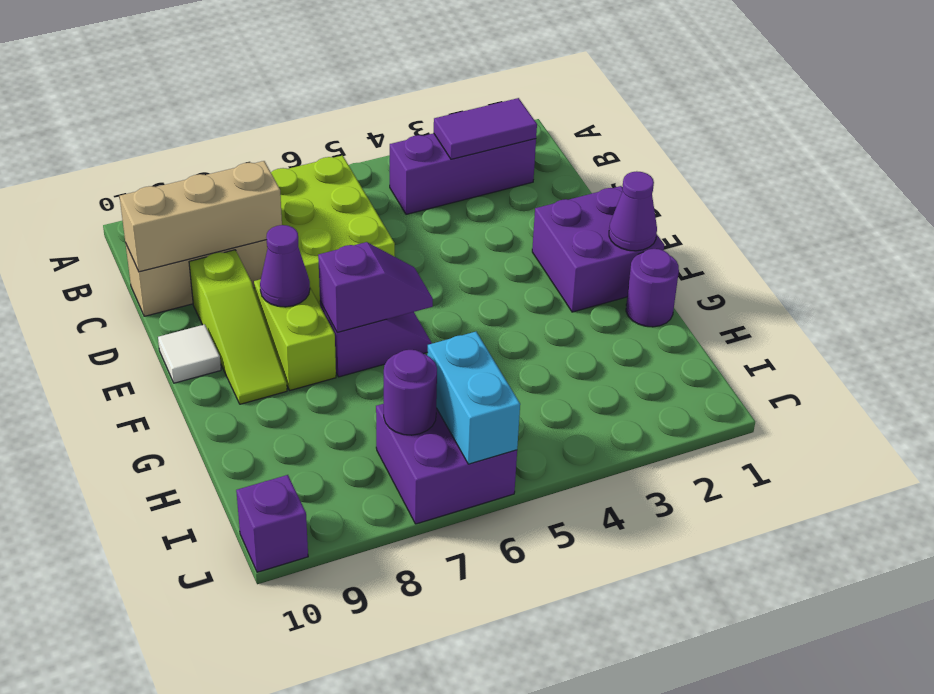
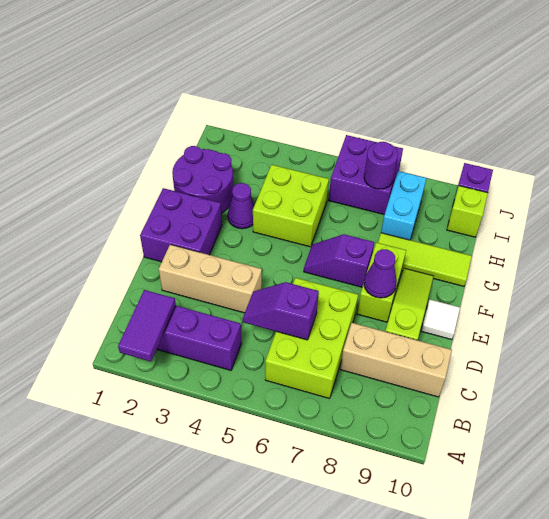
purple tile B2:B3 level 2 -> purple tile A2:B2 level 2
tan brick C8:C10 level 2 -> tan brick D2:D4 level 1
purple cone F1 level 2 -> purple cone G3 level 1
purple slope F6:F7 level 2 top 7 -> purple slope C5:C6 level 2 top 6
purple round brick G1 level 1 -> purple round brick G1:H2 level 1
none -> lime brick G4:H5 level 1
none -> lime tile G8:G10 level 1
cyan brick I6:J6 level 2 -> cyan brick H8:I8 level 1
none -> lime brick I10 level 1

